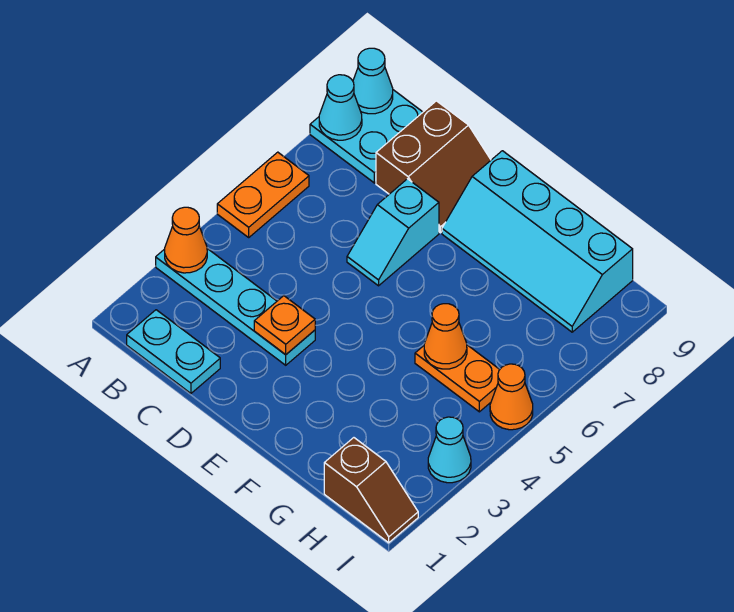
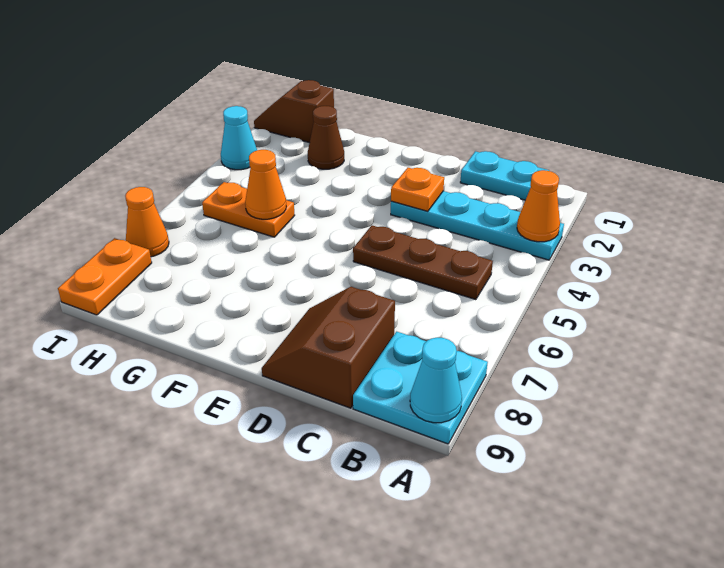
orange plate A5:A6 level 1 -> orange plate I8:I9 level 1
cyan cone A8 level 2 -> none
none -> brown plate B5:D5 level 1
cyan slope D6:D7 level 1 top 7 -> none
cyan slope E8:H9 level 1 top 9 -> none
none -> brown cone G2 level 1
orange cone I5 level 1 -> orange cone I7 level 1

